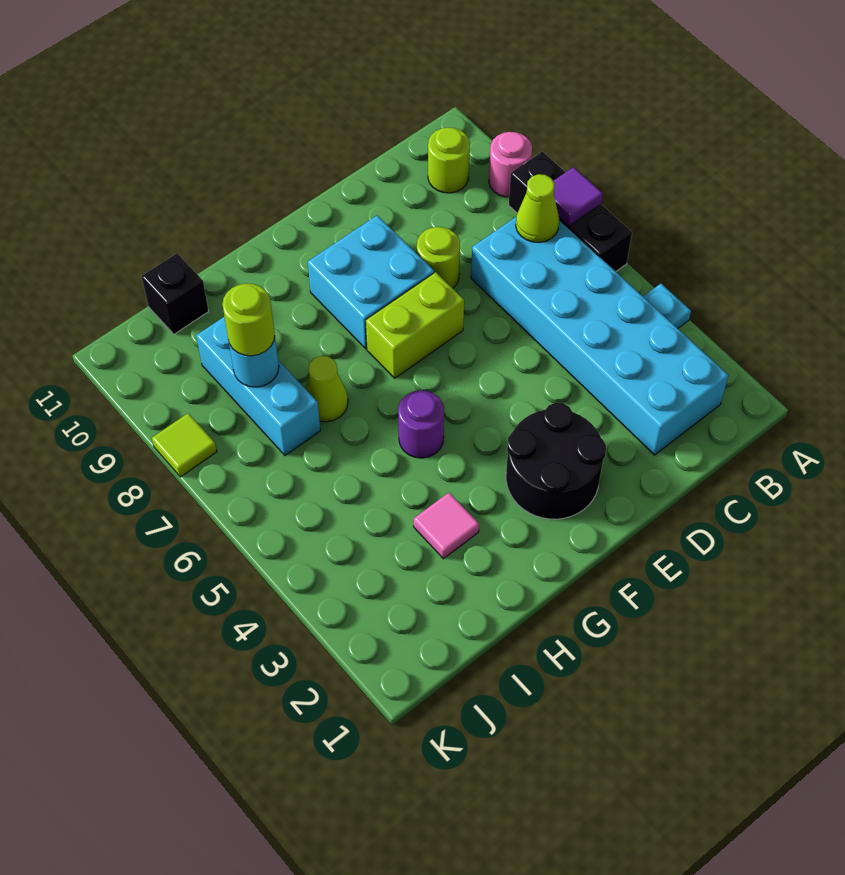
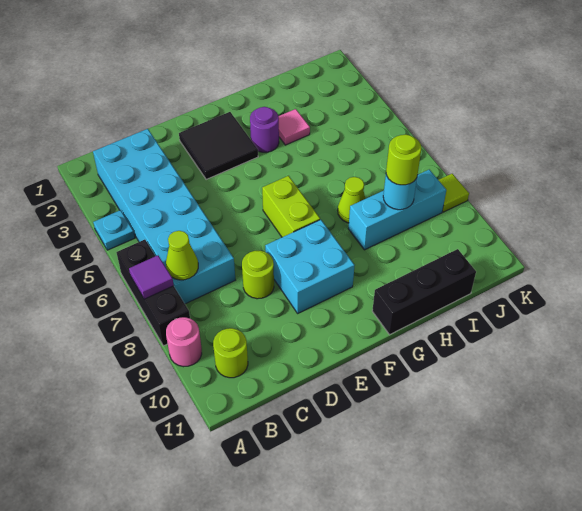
black round brick E2:F3 level 1 -> black tile E2:F3 level 1
lime brick E7:F7 level 1 -> lime brick F6:F7 level 1
purple round brick G5 level 1 -> purple round brick G3 level 1
cyan brick I7:I9 level 1 -> cyan brick H8:J8 level 1
black brick I11 level 1 -> black brick G11:I11 level 1

